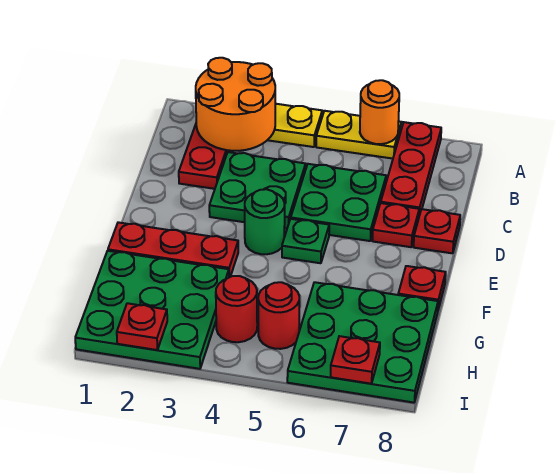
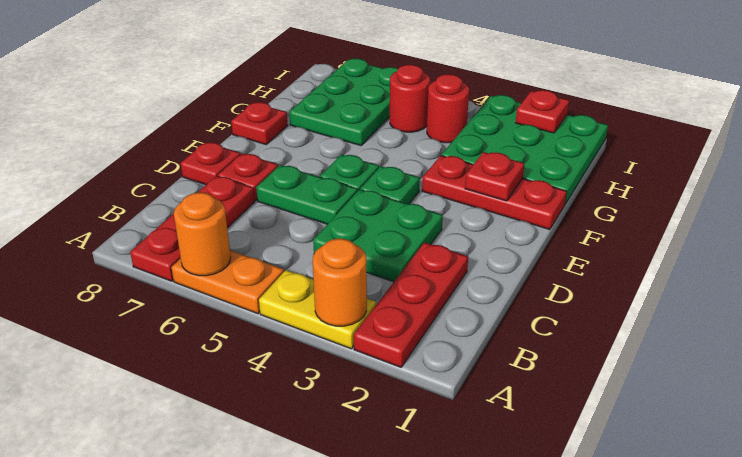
orange round brick A2:B3 level 2 -> orange round brick A3 level 2
yellow plate A5:A6 level 1 -> orange plate A5:A6 level 1
green plate C5:D6 level 1 -> green plate D5:D6 level 1
green round brick E4 level 1 -> green plate E4 level 1
green plate G6:I8 level 1 -> green plate G6:I7 level 1
red plate I7 level 2 -> red plate F2 level 2

